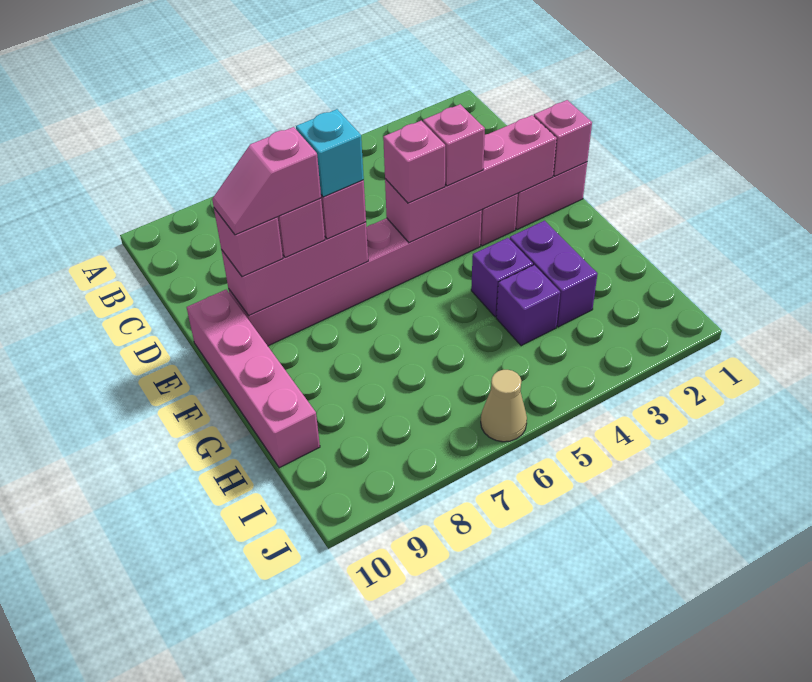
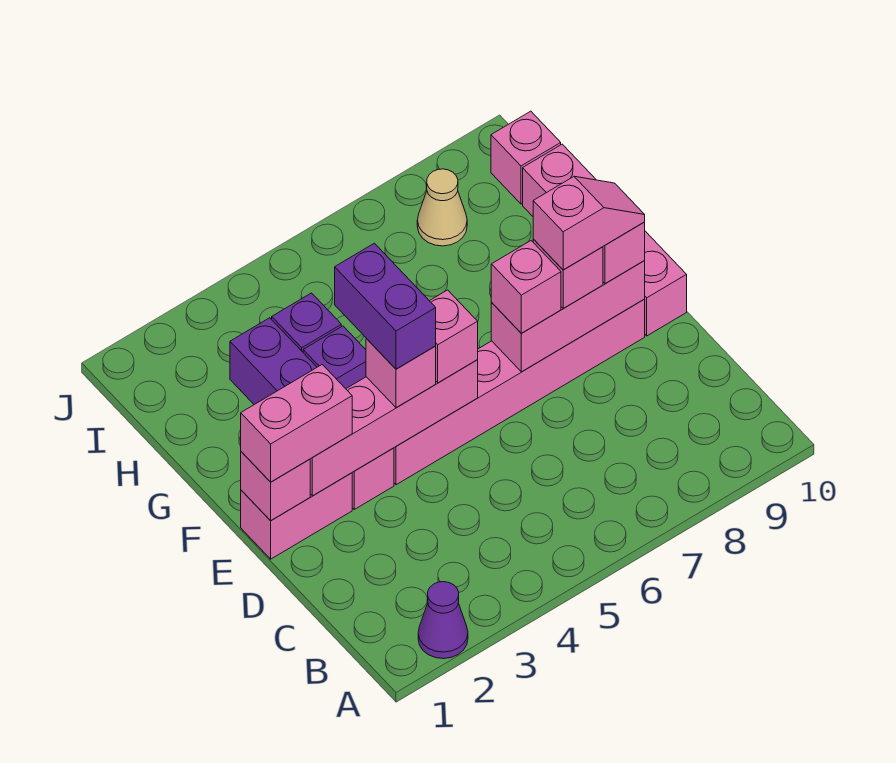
none -> purple cone A2 level 1
none -> pink brick E1:E2 level 3
none -> purple brick E4:F4 level 4
cyan brick E7 level 4 -> none
none -> pink brick I10 level 1
tan cone J6 level 1 -> tan cone I8 level 1

